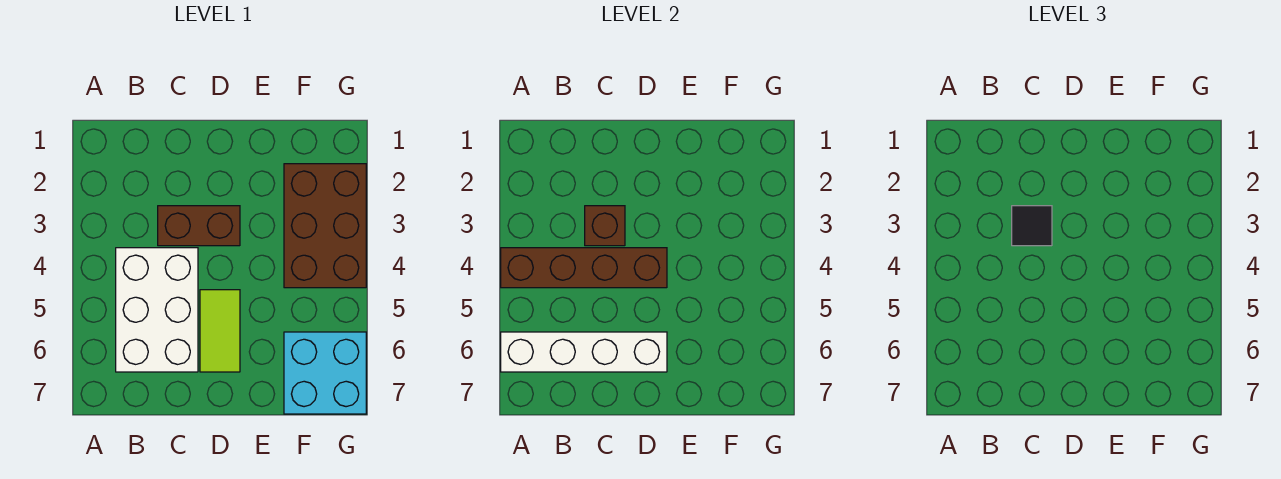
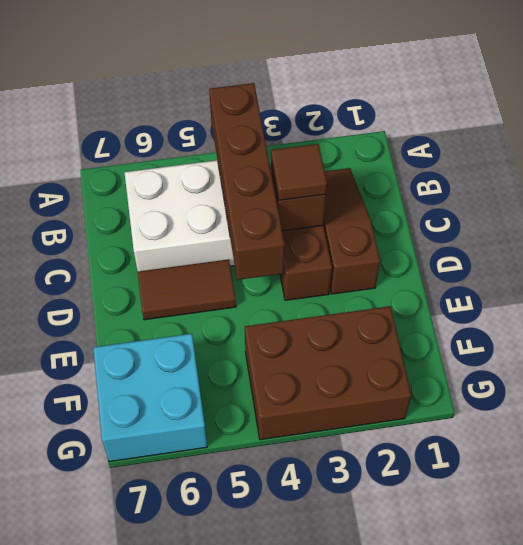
white brick A6:D6 level 2 -> none
none -> brown slope B2:D2 level 1 top D
black tile C3 level 3 -> brown tile C3 level 3
lime tile D5:D6 level 1 -> brown tile D5:D6 level 1

